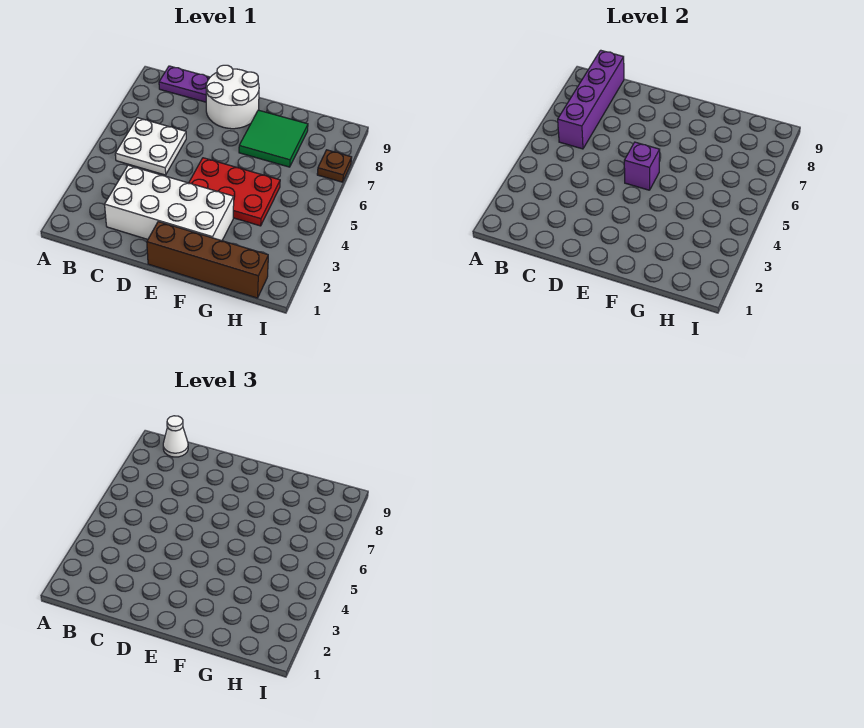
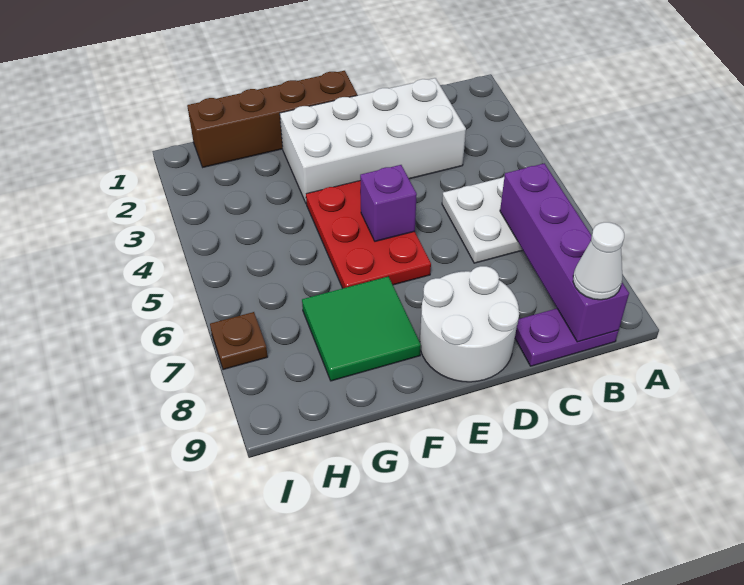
red plate E4:G5 level 1 -> red plate E4:F6 level 1

